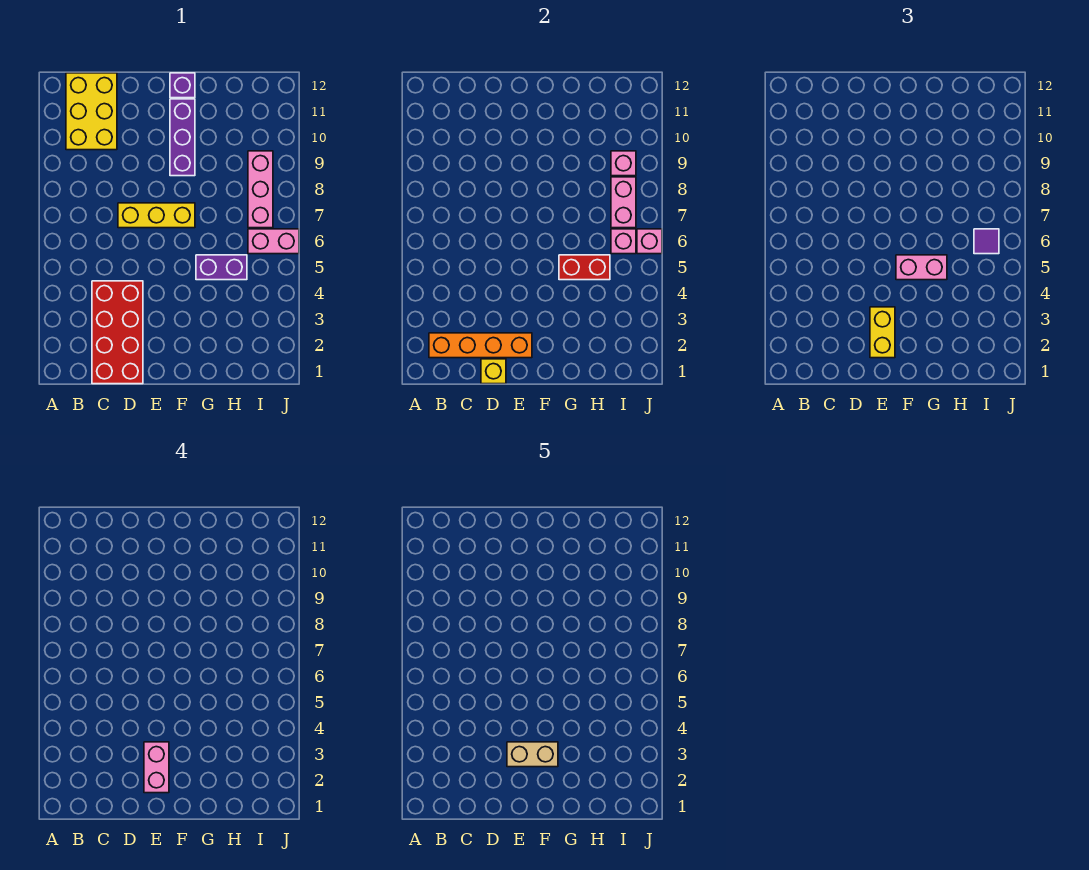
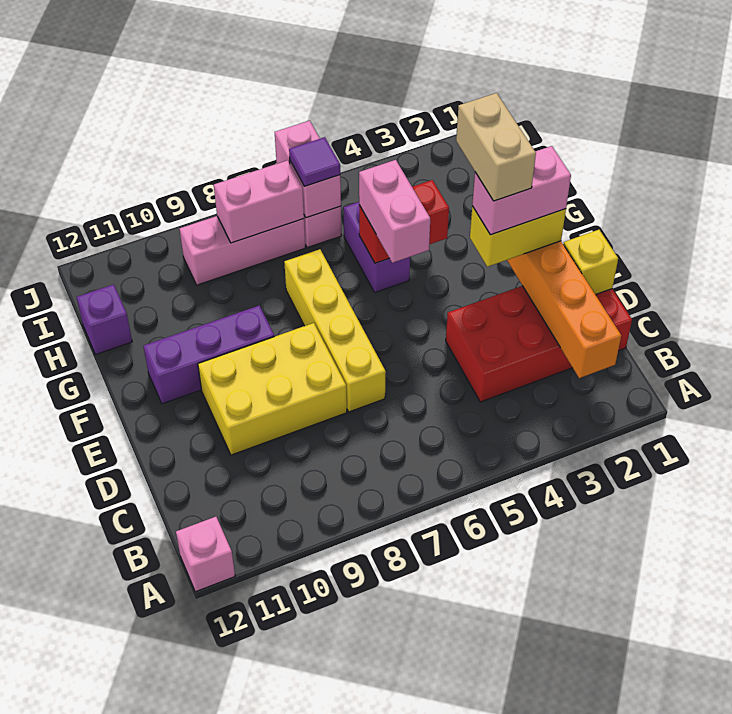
yellow brick B10:C12 level 1 -> yellow brick D8:E10 level 1
yellow brick D7:F7 level 1 -> yellow brick D7:G7 level 1
purple brick F12 level 1 -> purple brick H12 level 1
red brick G5:H5 level 2 -> red brick G4:G5 level 2
pink brick I9 level 2 -> pink brick A12 level 1

